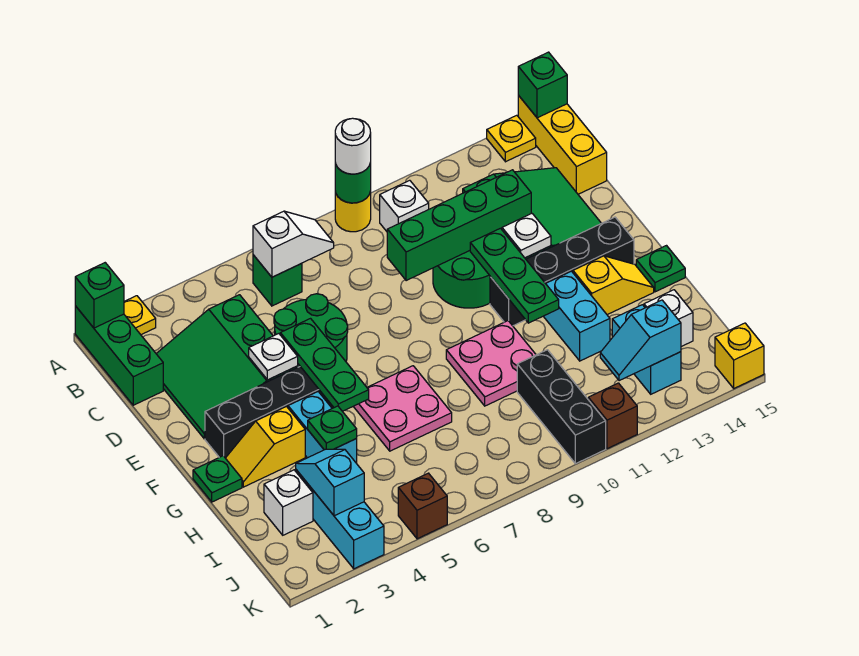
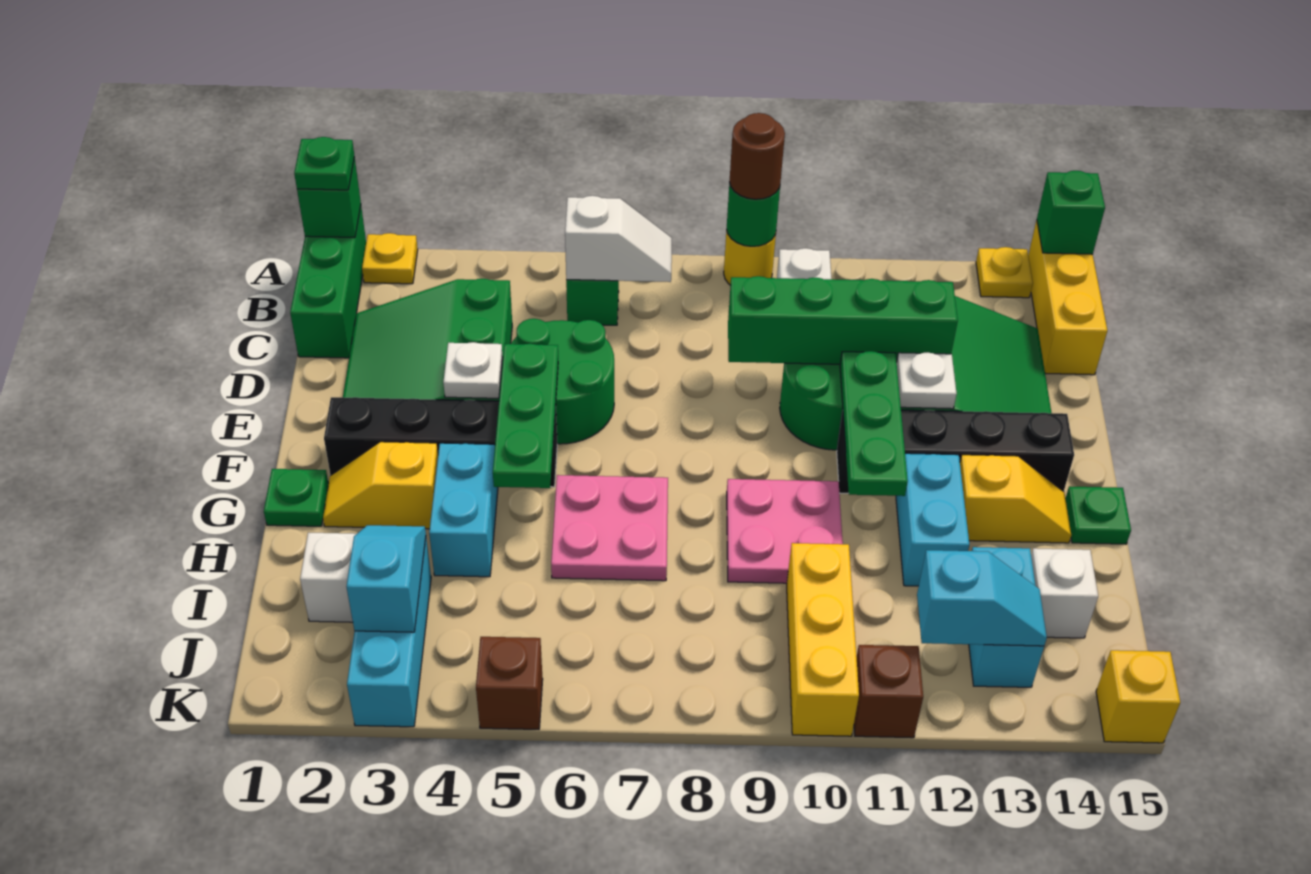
white round brick A9 level 3 -> brown round brick A9 level 3
green plate H4 level 2 -> green plate A1 level 3
black brick I10:K10 level 1 -> yellow brick I10:K10 level 1
cyan slope J12:J13 level 2 top 13 -> cyan slope J12:J13 level 2 top 12

